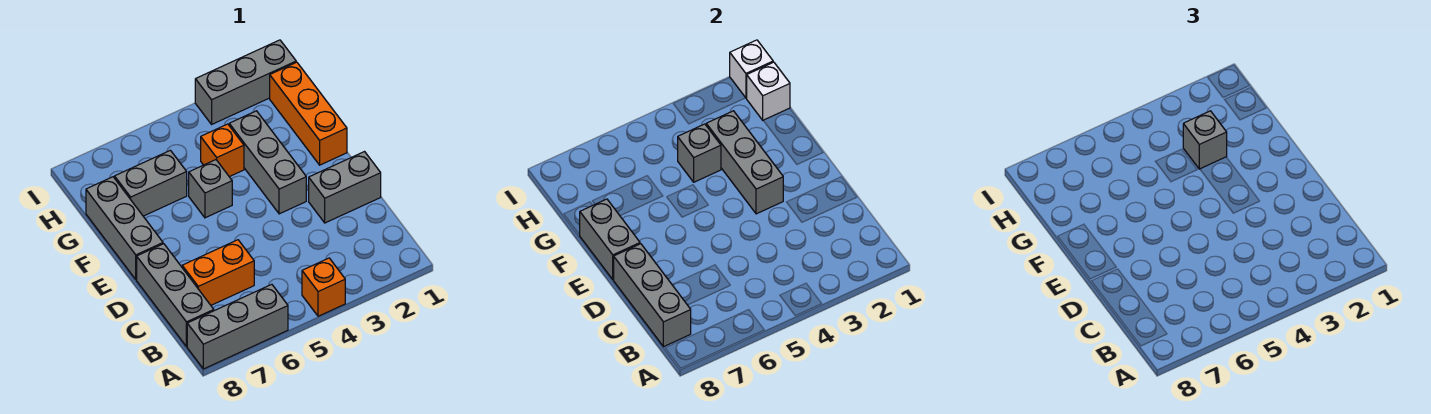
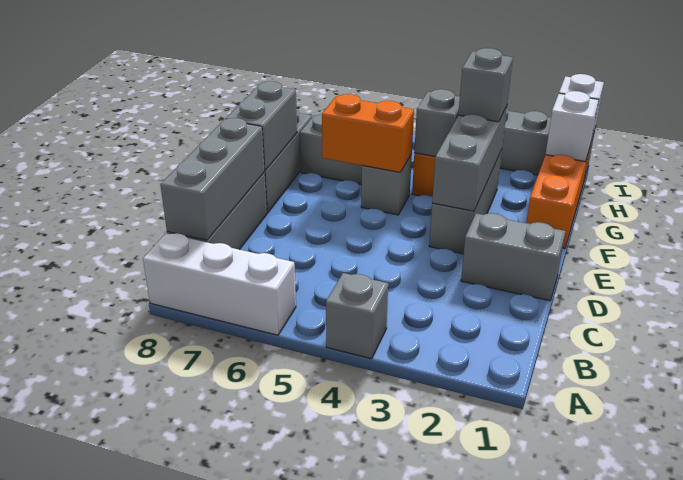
orange brick A4 level 1 -> grey brick A4 level 1
grey brick A6:A8 level 1 -> white brick A6:A8 level 1
orange brick C6:C7 level 1 -> orange brick F5:F6 level 2

